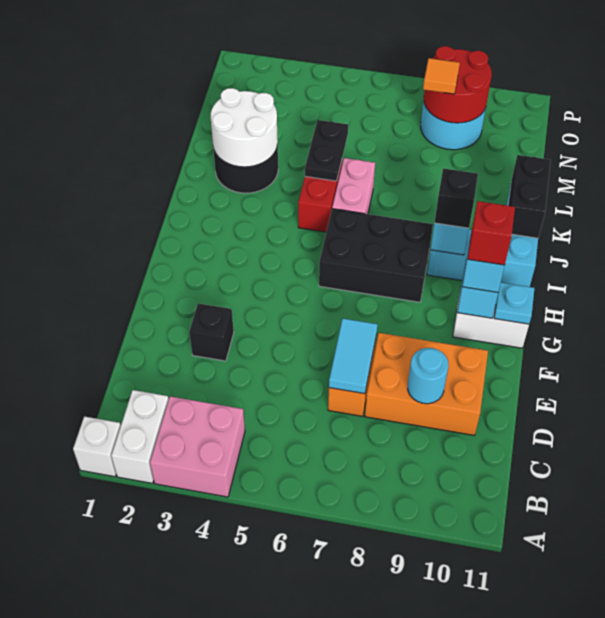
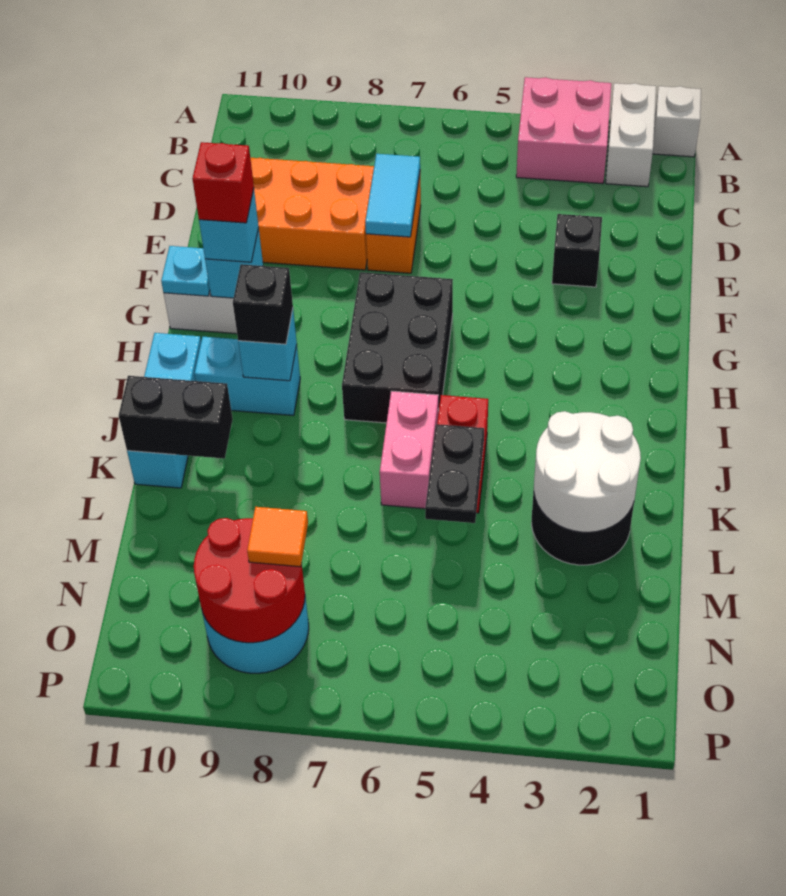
cyan round brick D9 level 2 -> none
black brick H6:I8 level 1 -> black brick G6:I7 level 1
black brick J11:K11 level 2 -> black brick K10:K11 level 2

